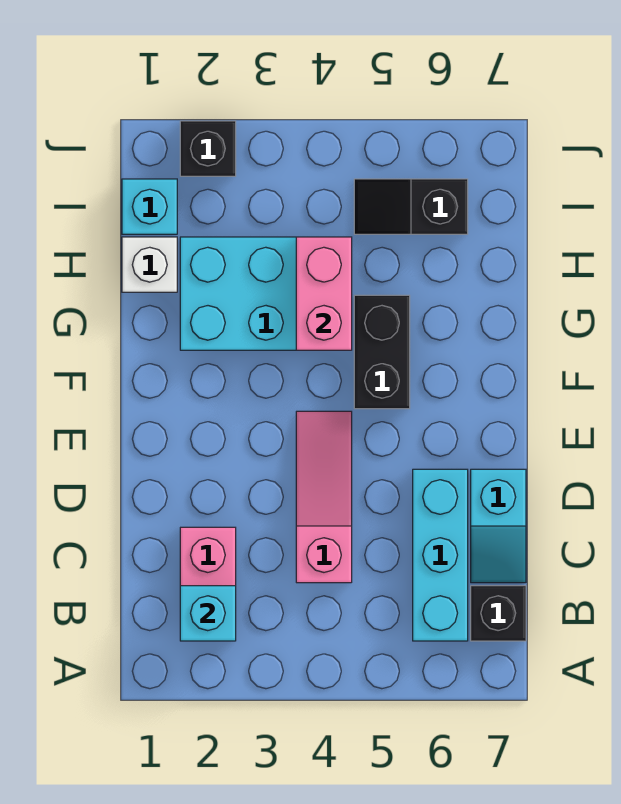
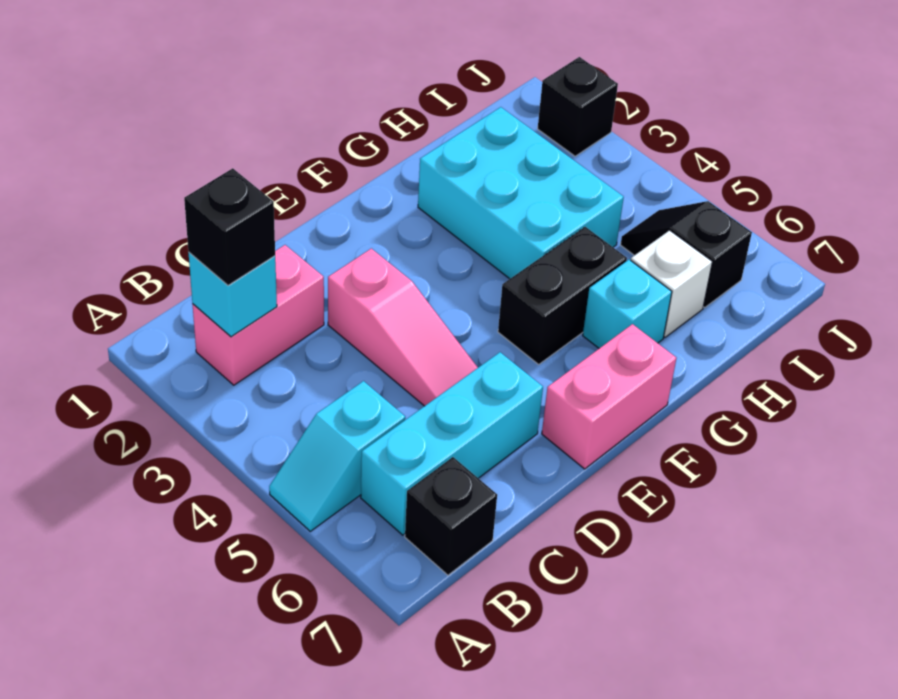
none -> black brick B2 level 3
pink slope C4:E4 level 1 top C -> pink slope D3:D5 level 1 top 3
cyan slope C7:D7 level 1 top D -> cyan slope A5:B5 level 1 top B
pink brick G4:H4 level 2 -> pink brick E7:F7 level 1
white brick H1 level 1 -> white brick H6 level 1
cyan brick I1 level 1 -> cyan brick G6 level 1

